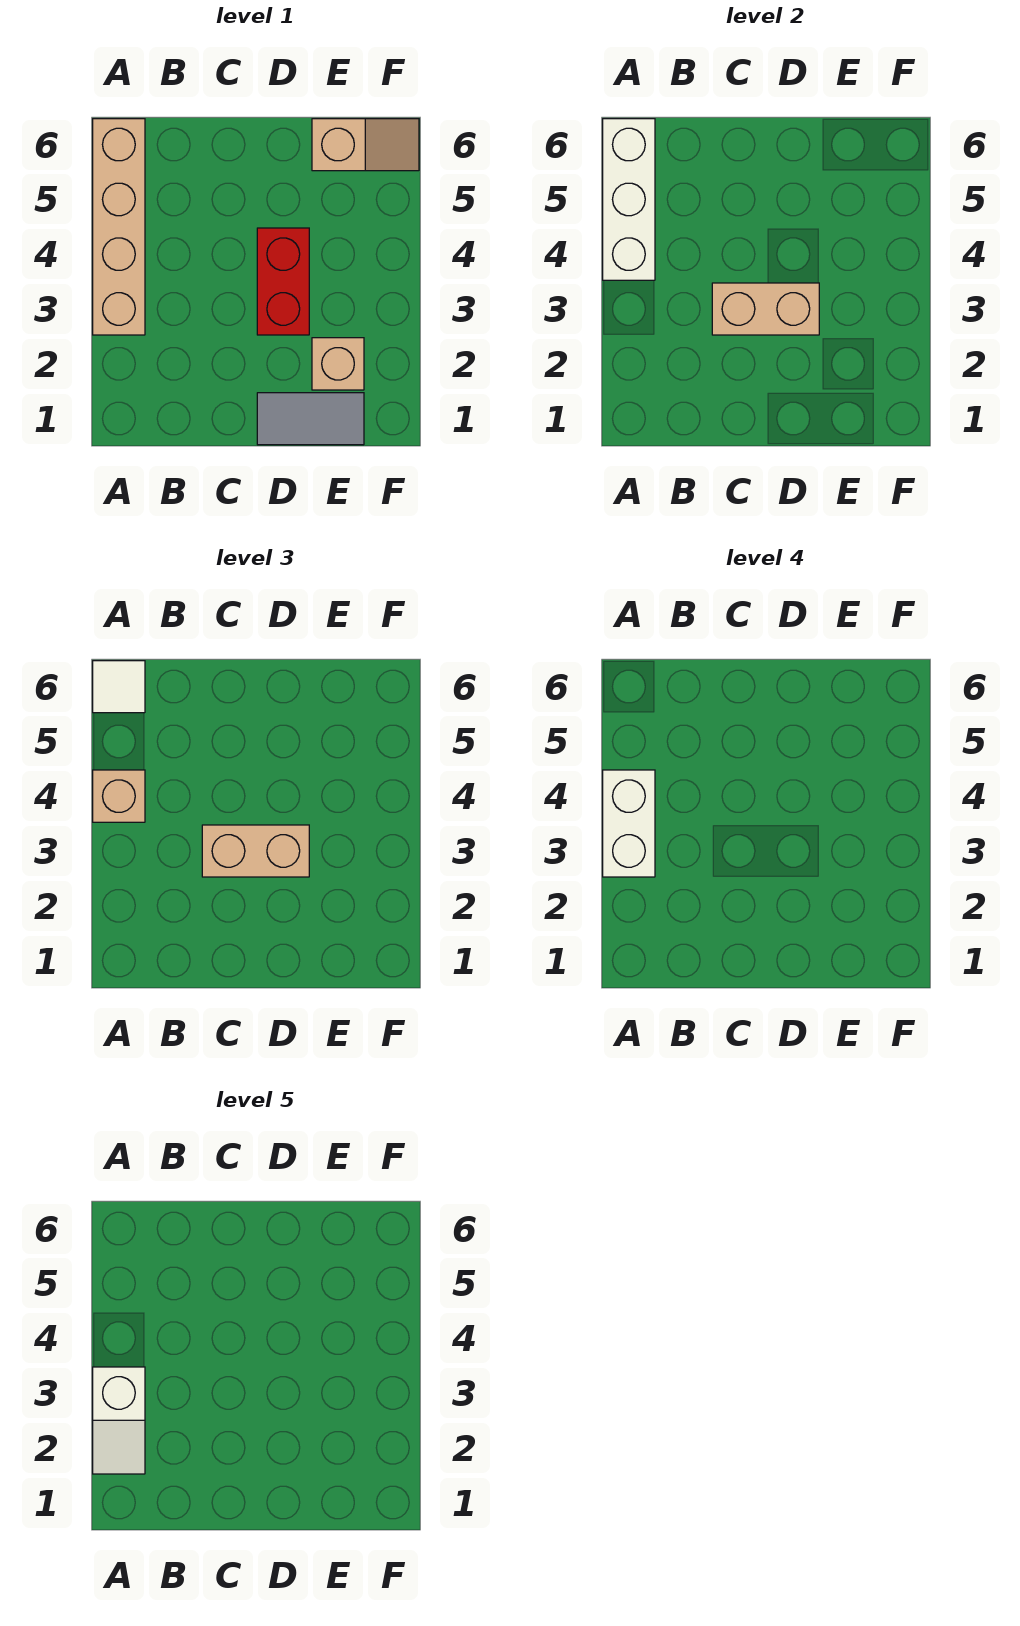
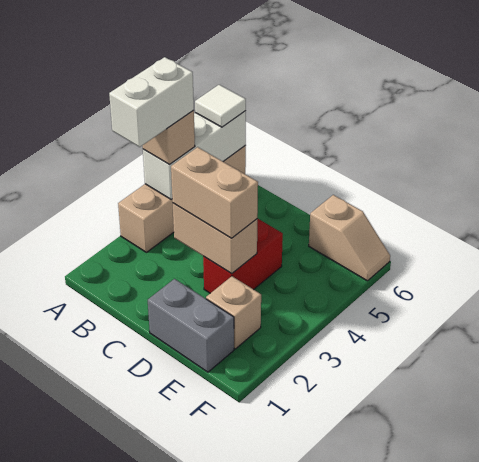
white slope A2:A3 level 5 top 3 -> none
grey tile D1:E1 level 1 -> grey brick D1:E1 level 1

